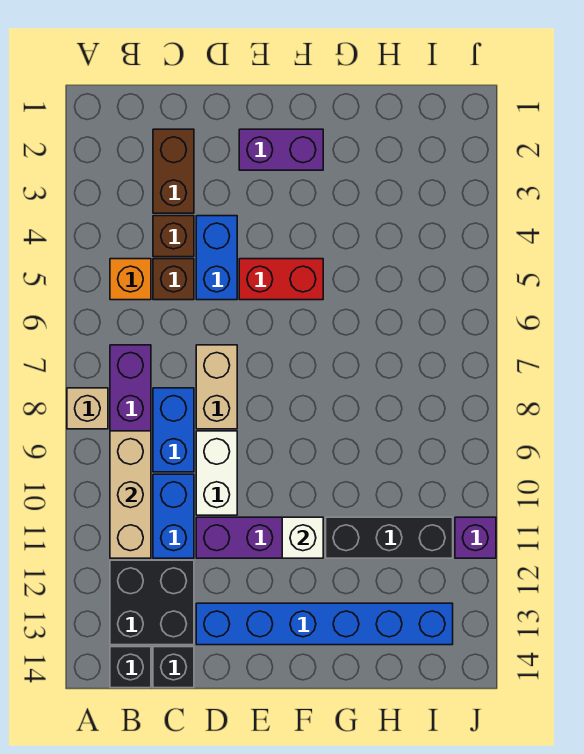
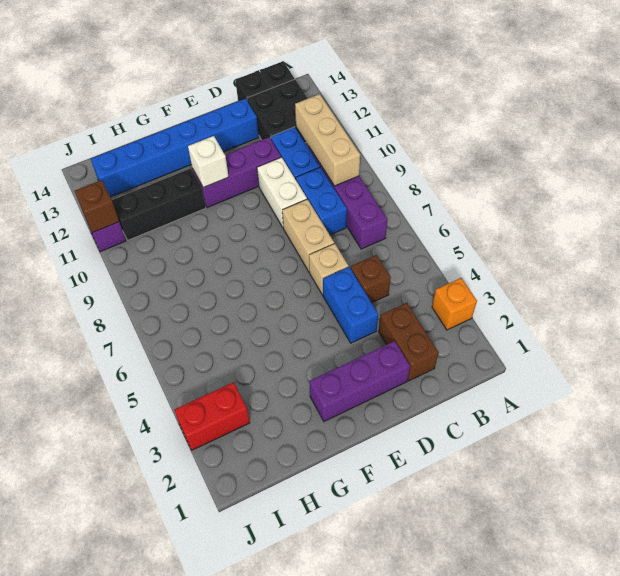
tan brick A8 level 1 -> tan brick D6 level 1
orange brick B5 level 1 -> orange brick A3 level 1
brown brick C4 level 1 -> brown brick J11 level 2
purple brick E2:F2 level 1 -> purple brick D2:F2 level 1
red brick E5:F5 level 1 -> red brick I3:J3 level 1

